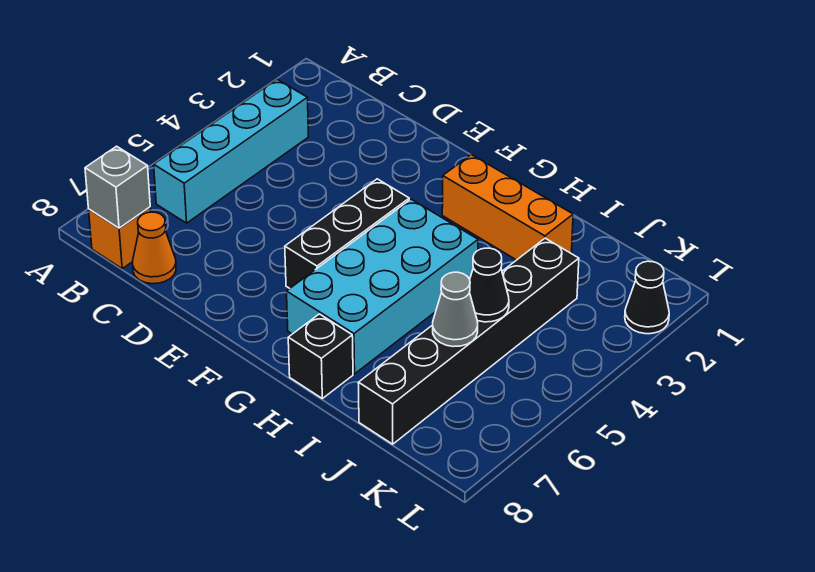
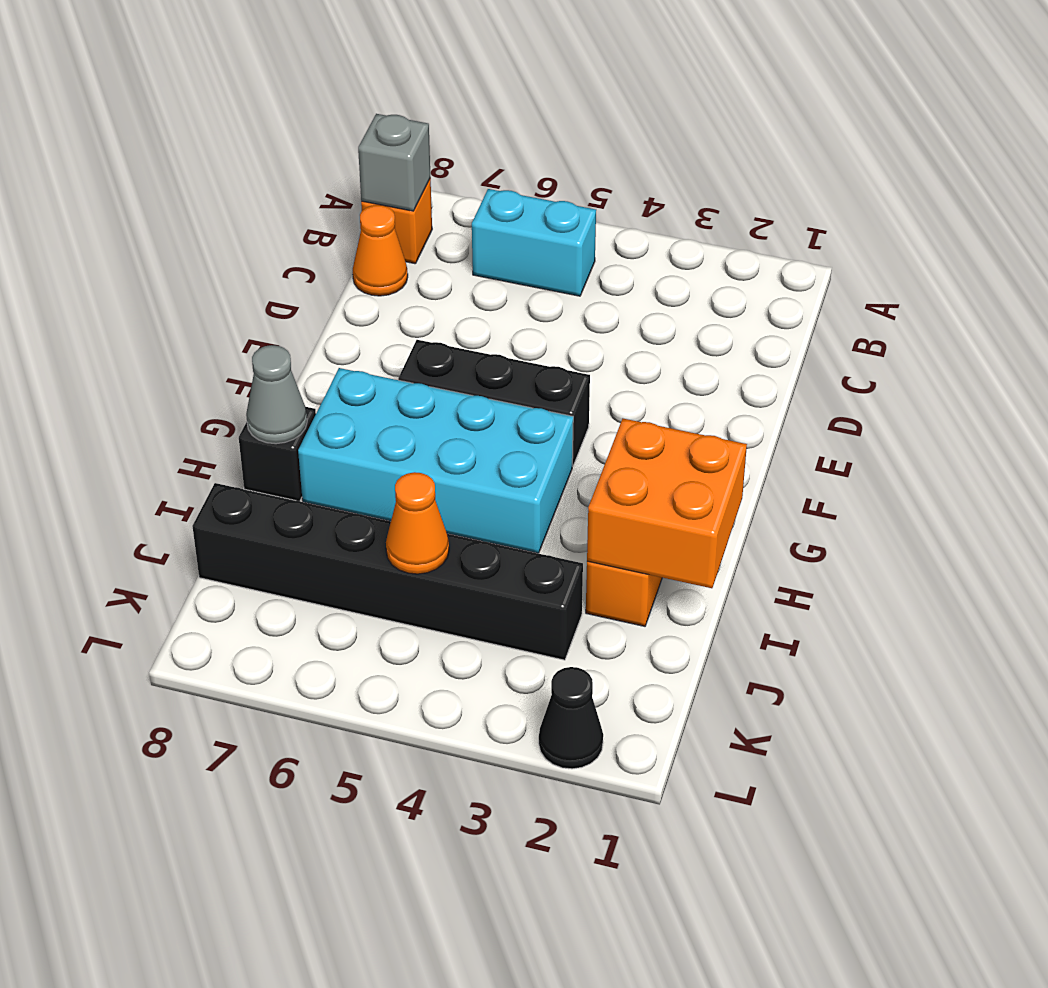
cyan brick B3:B6 level 1 -> cyan brick B5:B6 level 1
none -> orange brick H1:I2 level 2
black cone J5 level 2 -> orange cone J5 level 2
grey cone J6 level 2 -> grey cone H8 level 2

